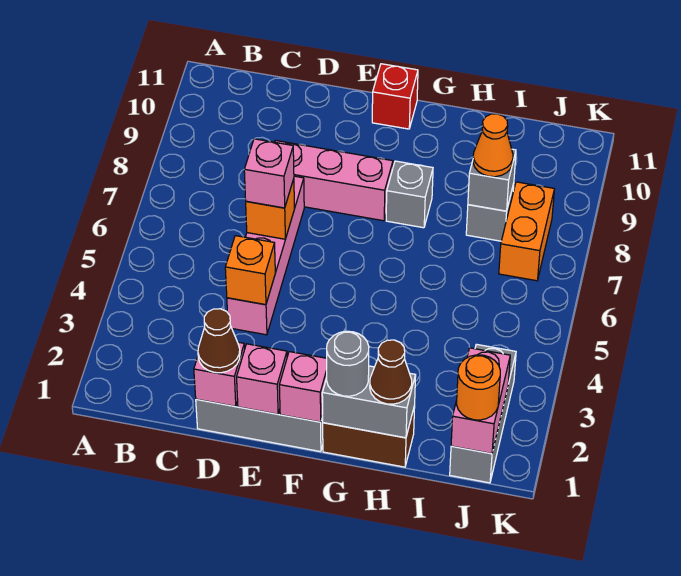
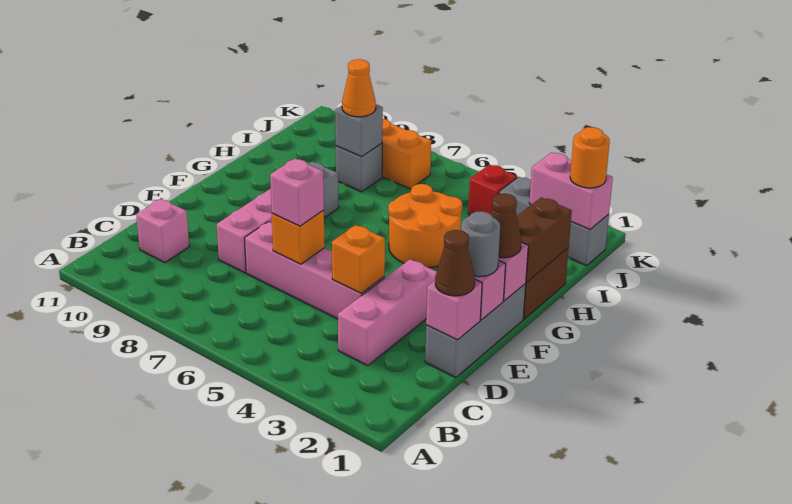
none -> pink brick C3:E3 level 1
none -> pink brick C10 level 1
red brick F11 level 1 -> red brick J4 level 1
grey brick G1:H1 level 2 -> brown brick G1:H1 level 2
grey round brick G1 level 3 -> grey round brick E1 level 3
none -> orange round brick G4:H5 level 1
brown cone H1 level 3 -> brown cone F1 level 3

